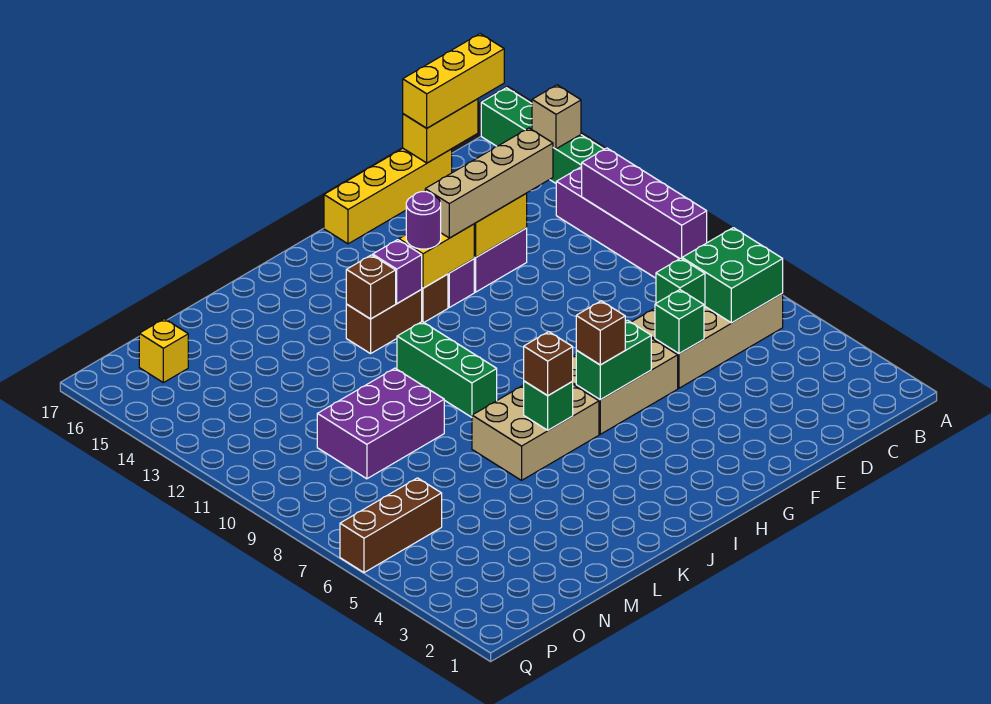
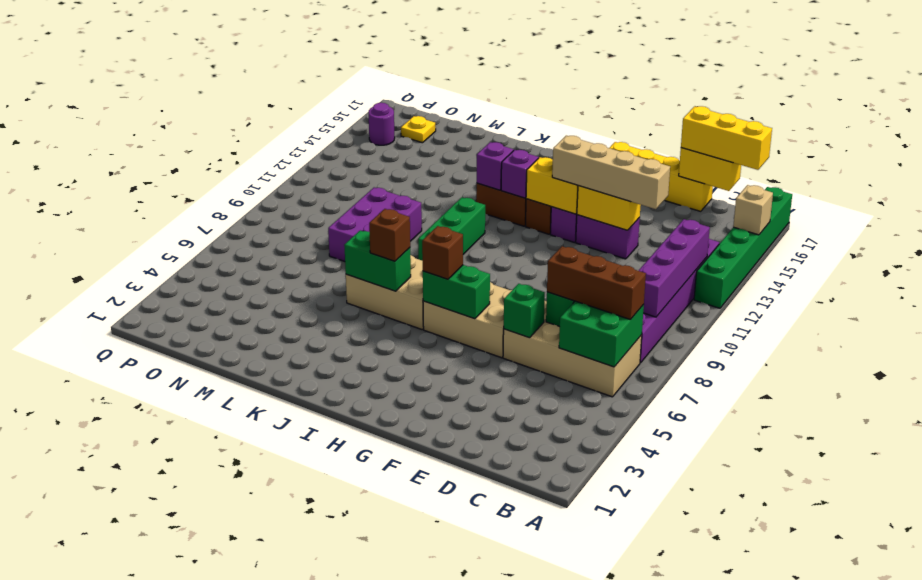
purple round brick H13 level 3 -> purple round brick P15 level 1
green brick J6 level 2 -> green brick J6:K6 level 2
brown brick J13 level 2 -> purple brick J13 level 2
purple brick L9:N10 level 1 -> purple brick L8:M10 level 1
brown brick O6:Q6 level 1 -> brown brick B7:D7 level 3
yellow brick O16 level 1 -> yellow plate O16 level 1

